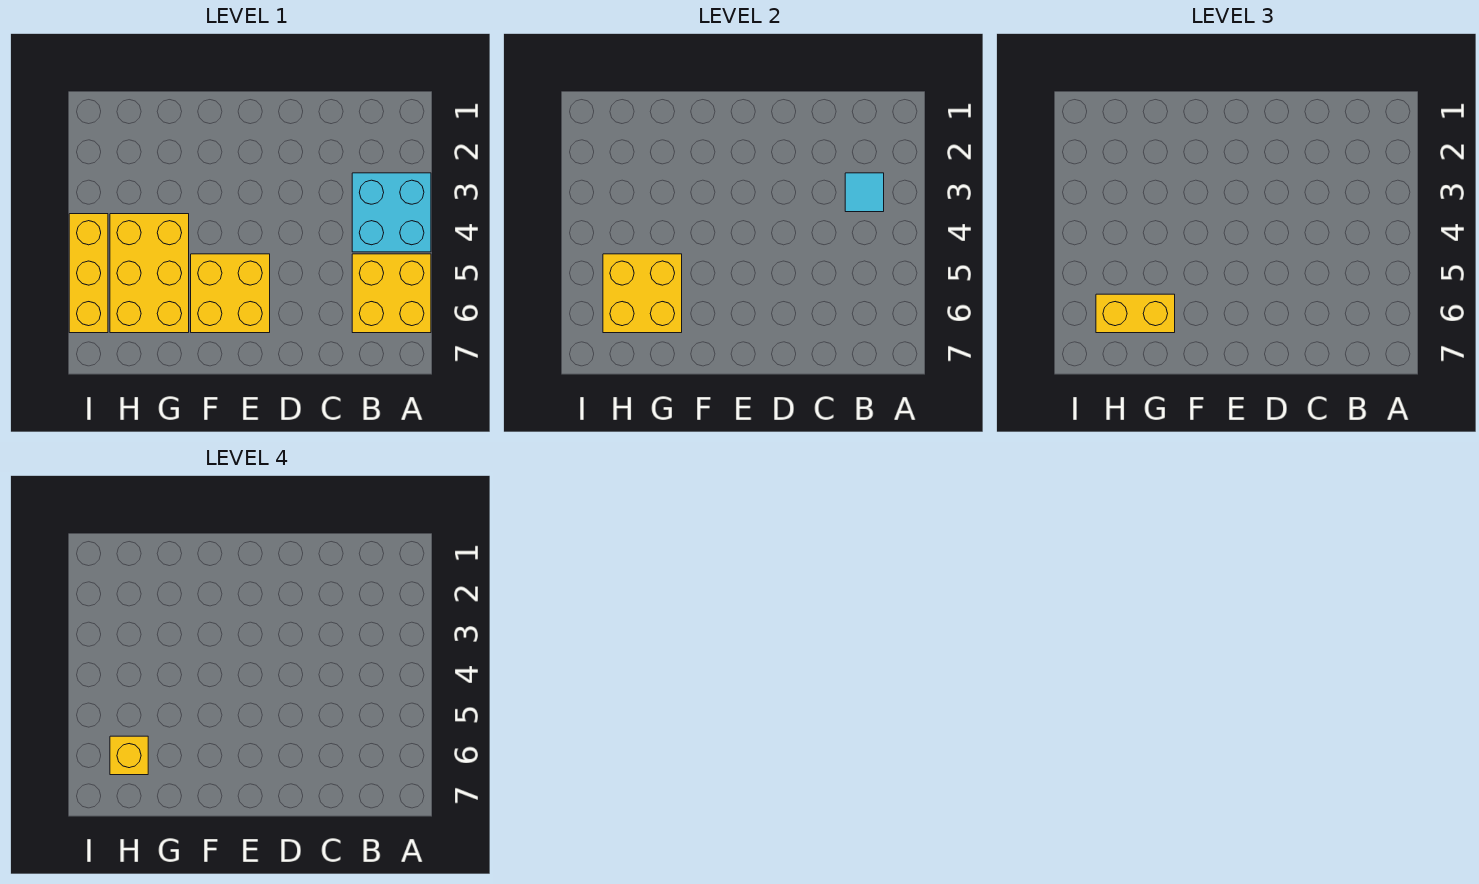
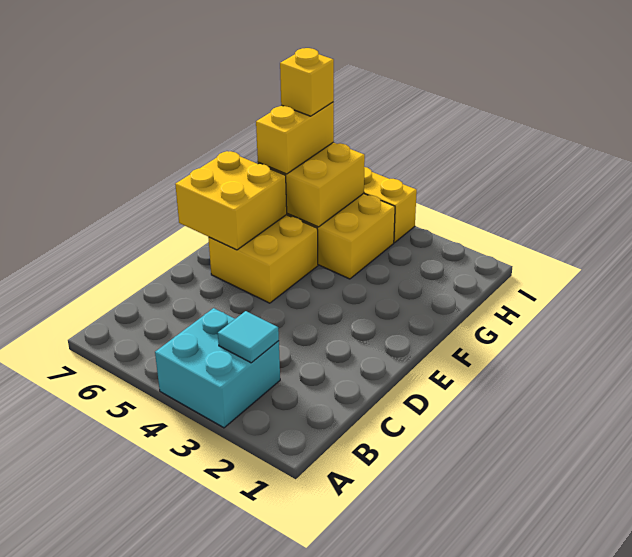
yellow brick A5:B6 level 1 -> yellow brick E6:F7 level 2

